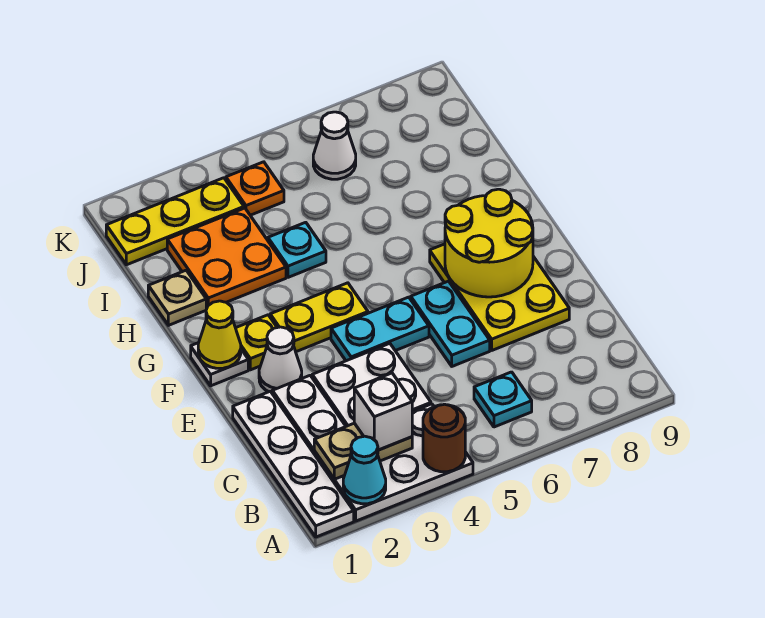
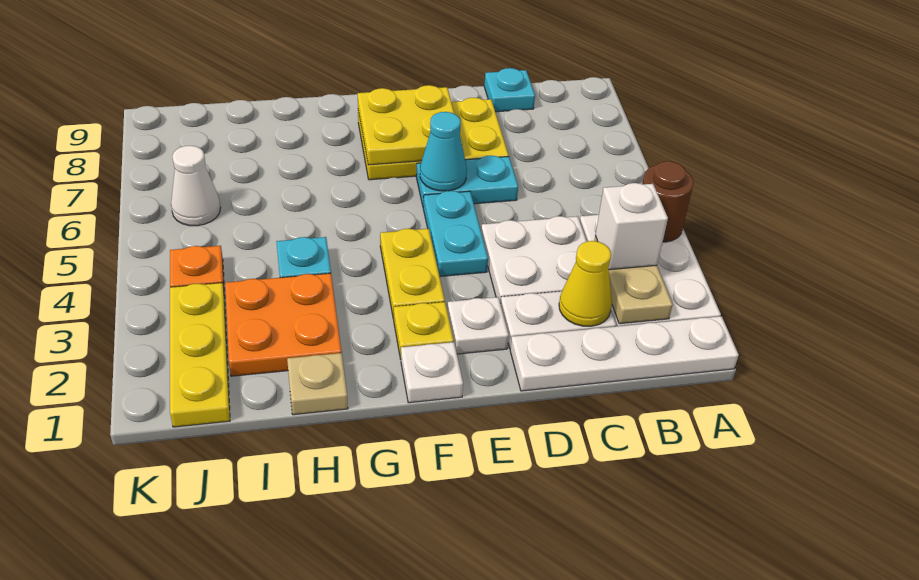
cyan cone A2 level 2 -> cyan cone E6 level 2
cyan plate B6 level 1 -> cyan plate C9 level 1
white cone E2 level 1 -> white plate E2 level 1
yellow round brick E7:F8 level 2 -> yellow plate E7:F8 level 2
yellow cone F1 level 2 -> yellow cone C2 level 2

